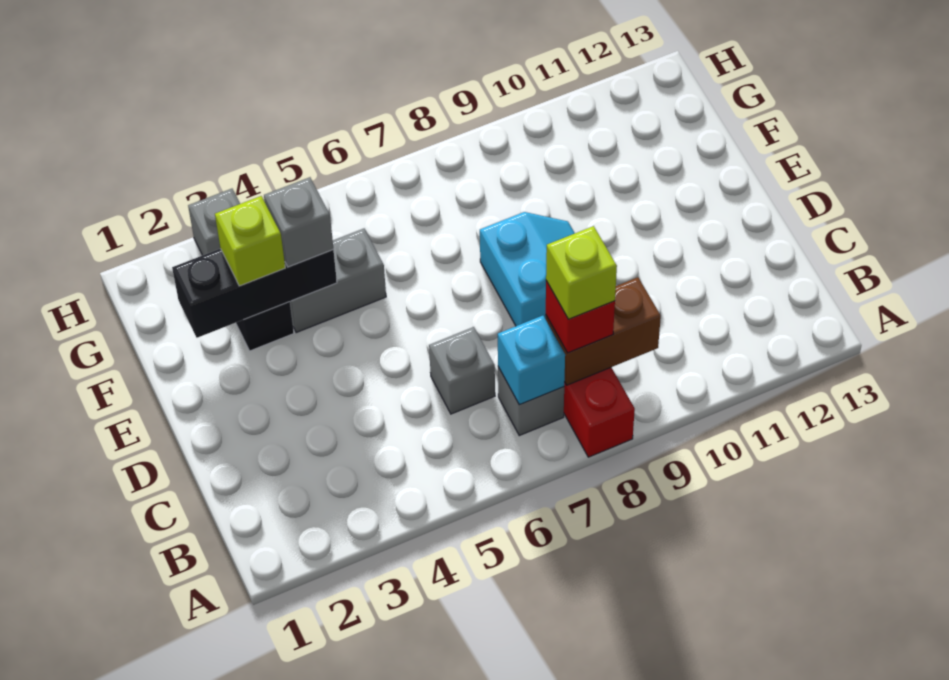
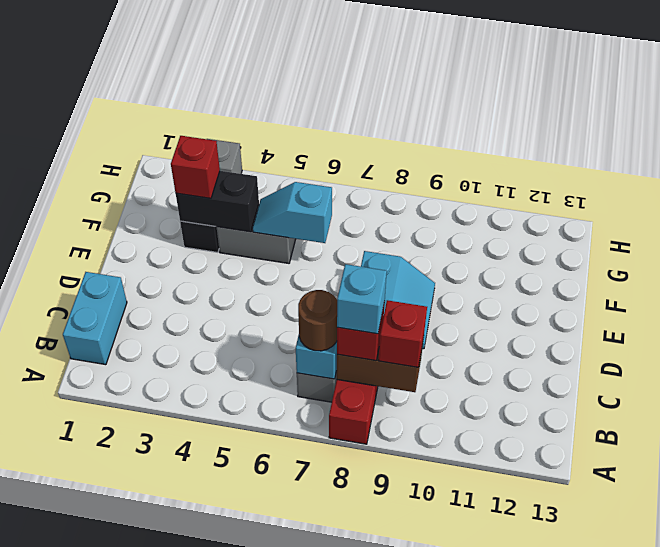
none -> cyan brick B1:C1 level 1
none -> brown round brick B7 level 3
lime brick B8 level 4 -> cyan brick B8 level 4
none -> red brick B9 level 3
grey brick C6 level 1 -> none
black brick F2:F4 level 2 -> black brick F3:F4 level 2
lime brick F3 level 3 -> red brick F3 level 3
grey brick F4 level 3 -> none
none -> cyan slope F5:F6 level 2 top 6

